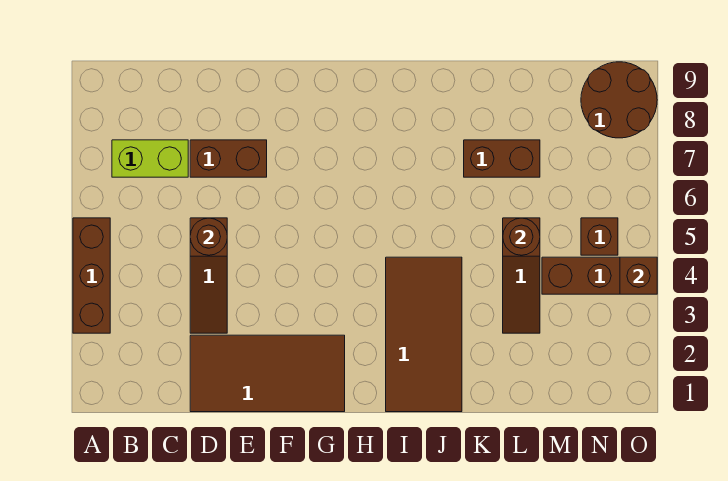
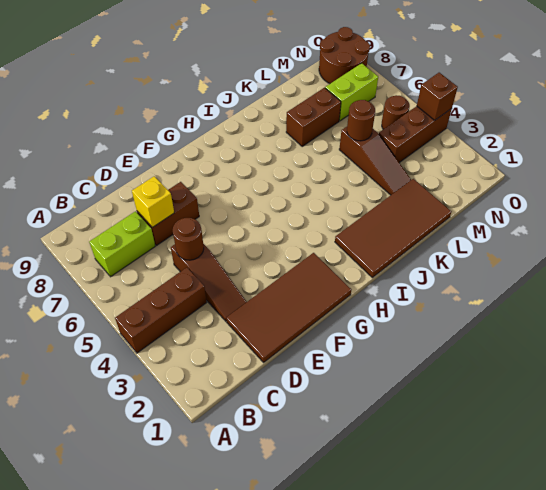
brown brick A3:A5 level 1 -> brown brick A4:C4 level 1
none -> yellow brick D7 level 2
brown tile I1:J4 level 1 -> brown tile I1:L2 level 1
none -> lime brick M7:N7 level 1
brown brick N5 level 1 -> brown round brick N5 level 1

